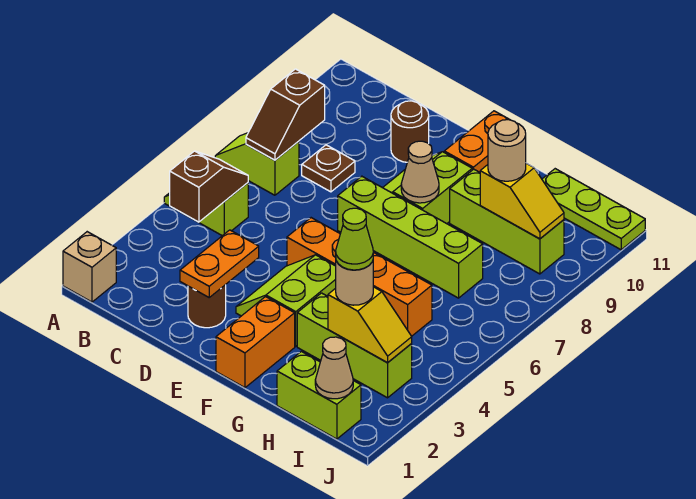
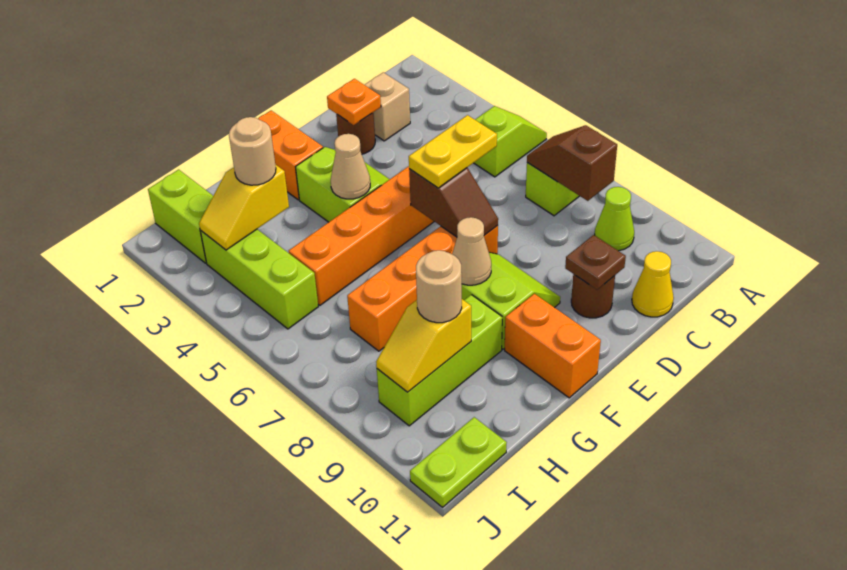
tan brick A1 level 1 -> tan brick C2 level 1
brown slope B4:B5 level 2 top 4 -> brown slope E6:E7 level 2 top 6
brown plate C8 level 1 -> brown plate D10 level 2
none -> yellow cone C11 level 1
orange plate D2:D3 level 2 -> orange plate D2 level 2
none -> yellow plate D6:E6 level 3
lime brick E7:H7 level 1 -> orange brick E7:H7 level 1
lime brick G3:I3 level 1 -> lime brick I3:I5 level 1
lime brick H1:I1 level 1 -> lime brick I1:I2 level 1
lime cone H3 level 4 -> lime cone B9 level 1
lime plate H11:J11 level 1 -> lime plate I11:J11 level 1
tan cone I1 level 2 -> tan cone F4 level 2

